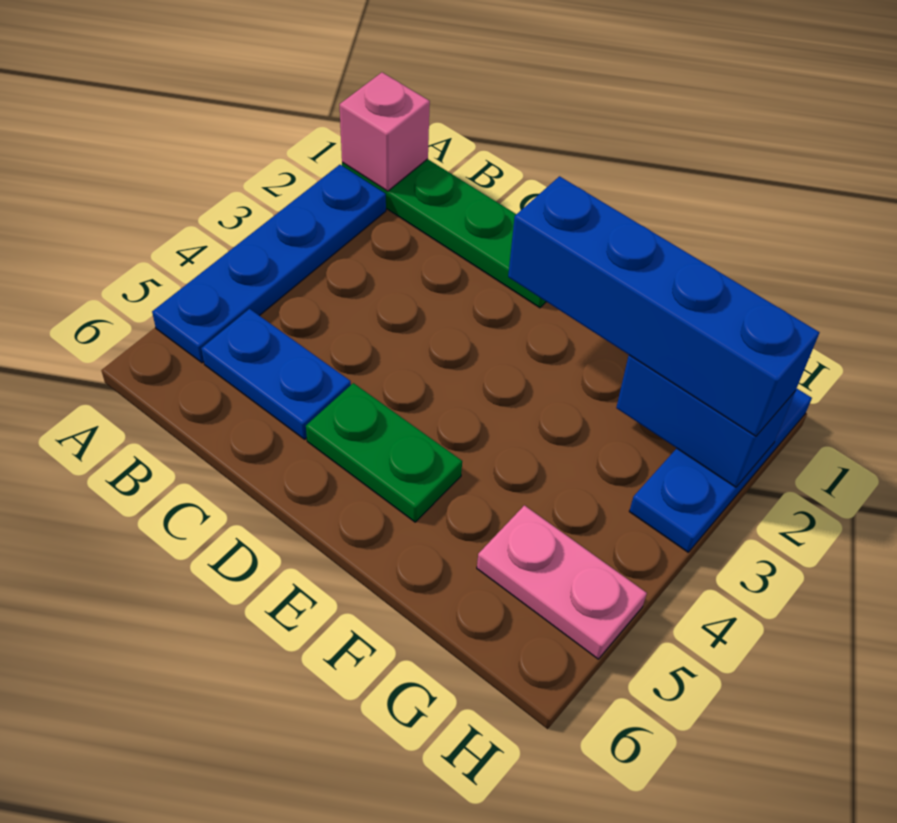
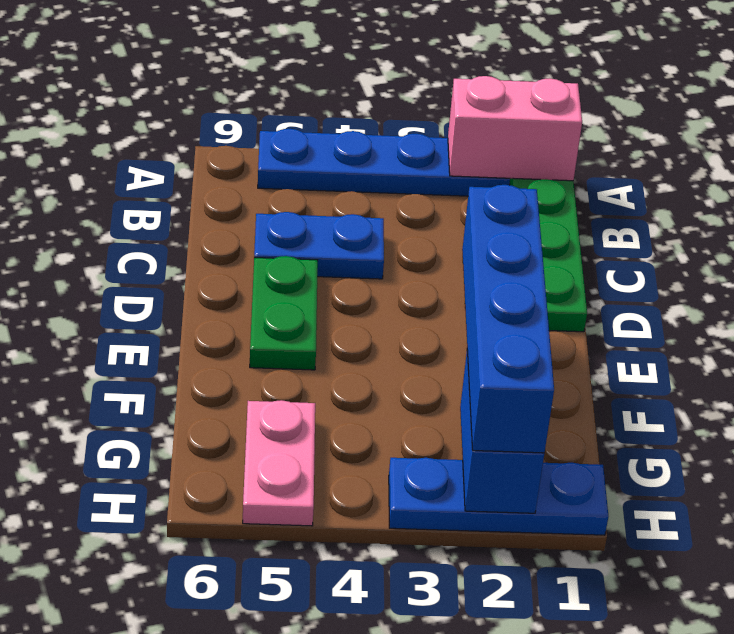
pink brick A1 level 2 -> pink brick A1:A2 level 2
blue plate B5:C5 level 1 -> blue plate C4:C5 level 1

